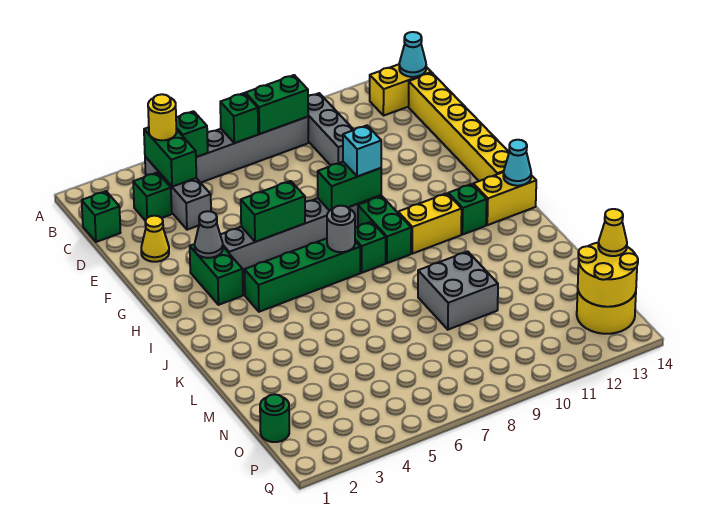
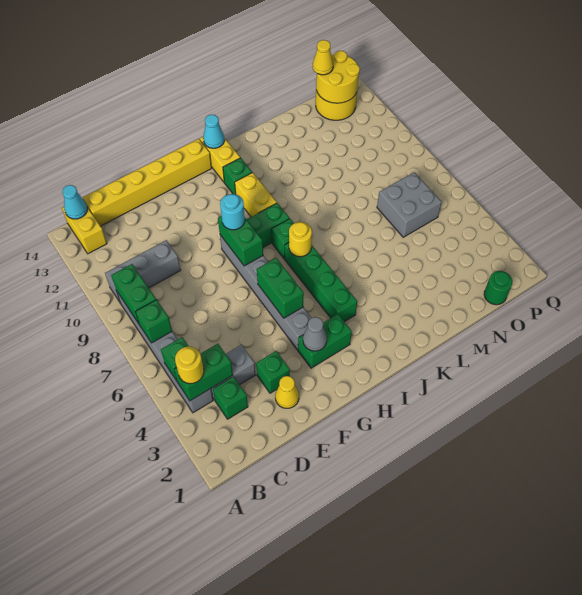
green brick C1 level 1 -> green brick E3 level 1
cyan brick G9 level 3 -> cyan round brick G9 level 3
grey round brick I7 level 2 -> yellow round brick I7 level 2
grey brick L9:M10 level 1 -> grey brick N6:O7 level 1

